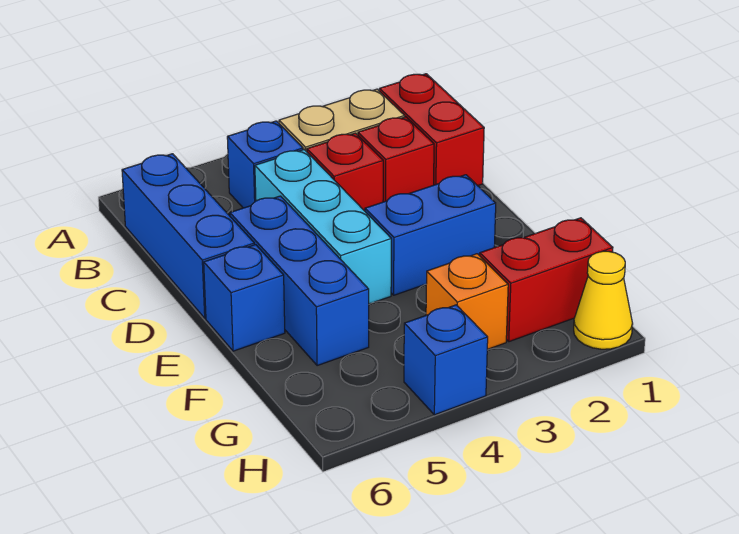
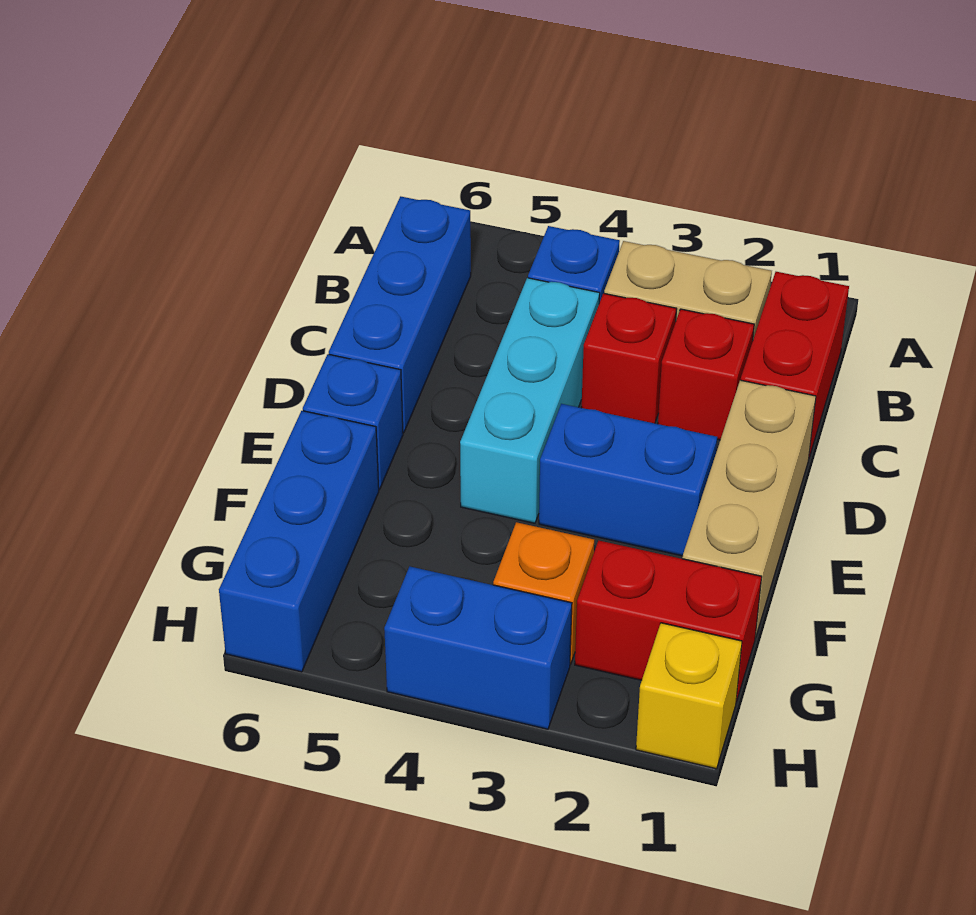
none -> tan brick D1:F1 level 1
blue brick D5:F5 level 1 -> blue brick F6:H6 level 1
yellow cone H1 level 1 -> yellow brick H1 level 1
blue brick H4 level 1 -> blue brick H3:H4 level 1

